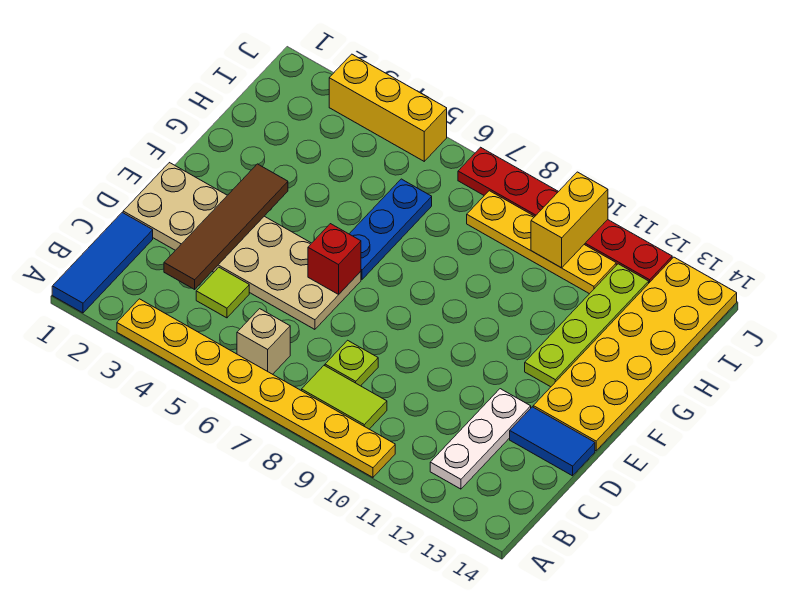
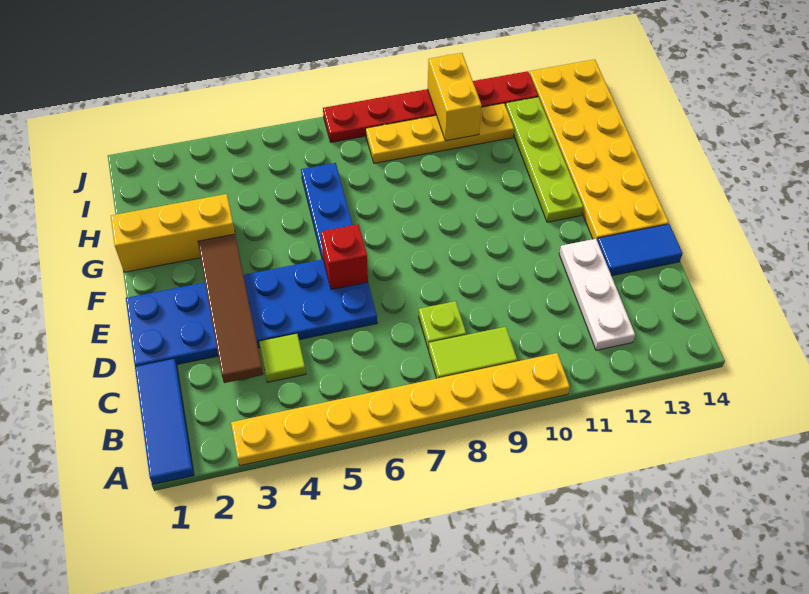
tan brick B6 level 1 -> none
tan plate D1:E6 level 1 -> blue plate D1:E6 level 1
yellow brick J3:J5 level 1 -> yellow brick G1:G3 level 1

